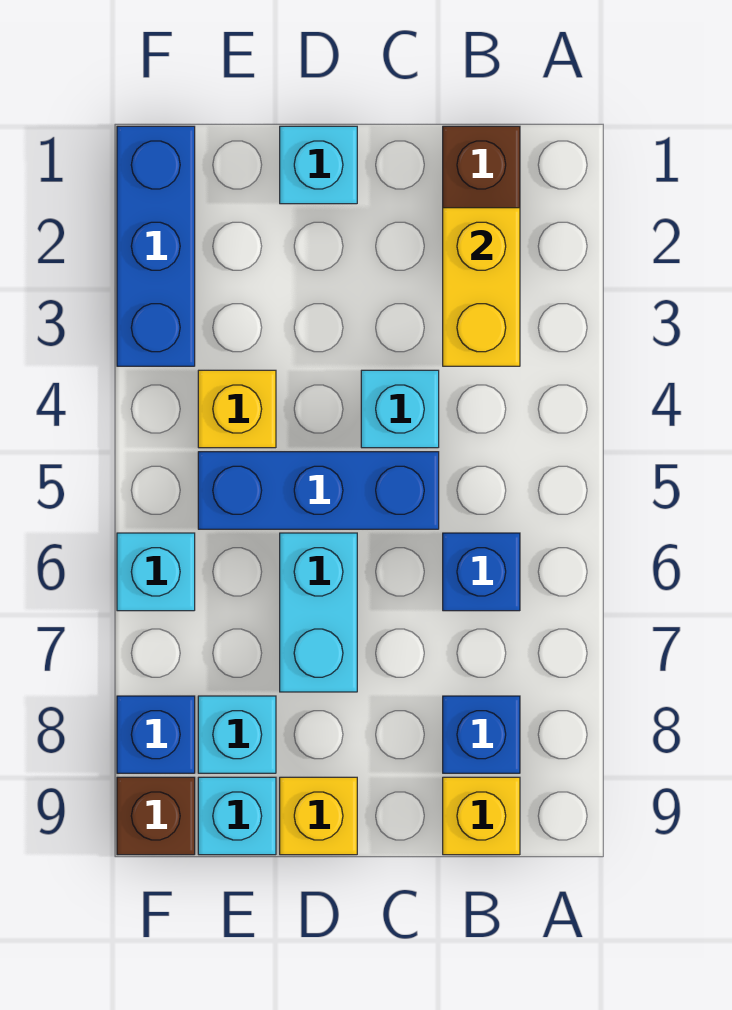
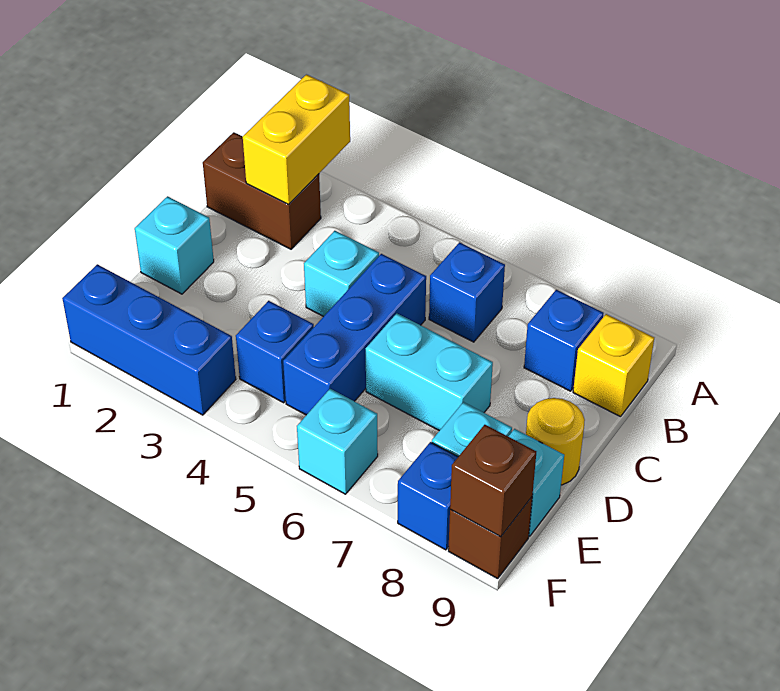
yellow brick B2:B3 level 2 -> yellow brick A2:B2 level 2
yellow brick D9 level 1 -> yellow round brick D9 level 1
yellow brick E4 level 1 -> blue brick E4 level 1
none -> brown brick F9 level 2

